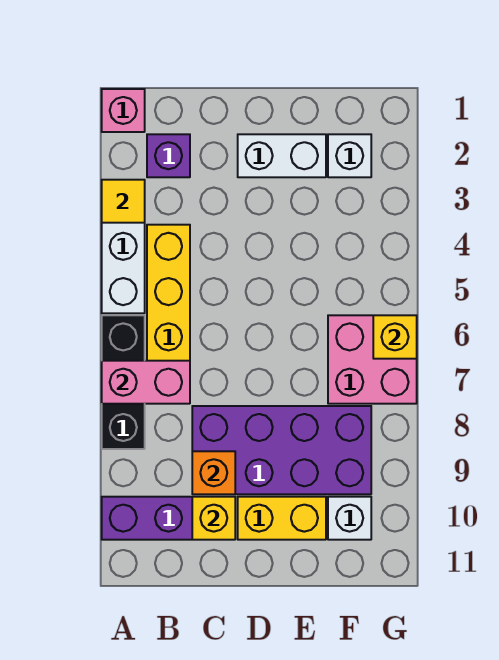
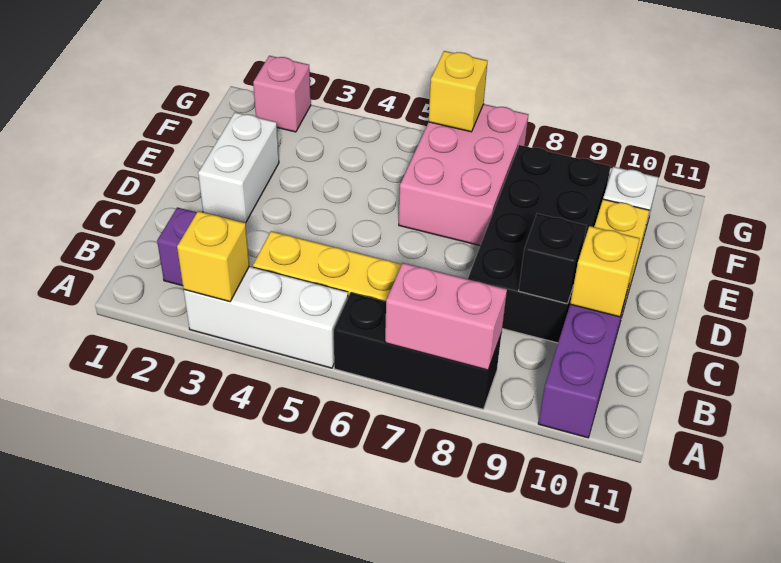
pink brick A1 level 1 -> pink brick G2 level 1
yellow tile A3 level 2 -> yellow brick A3 level 2
pink brick A7:B7 level 2 -> pink brick A7:A8 level 2
purple brick C8:F9 level 1 -> black brick C8:F9 level 1
orange brick C9 level 2 -> black brick C9 level 2
white brick F2 level 1 -> none
pink brick F6:G7 level 1 -> pink brick E6:G7 level 1

